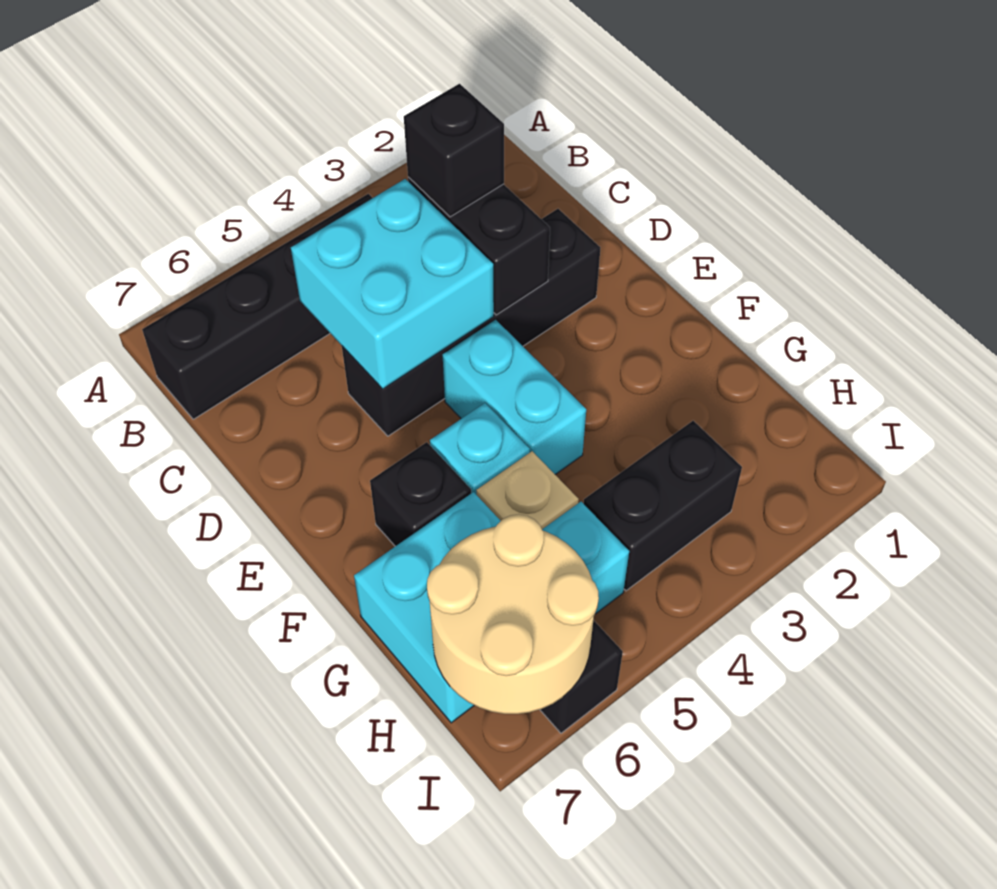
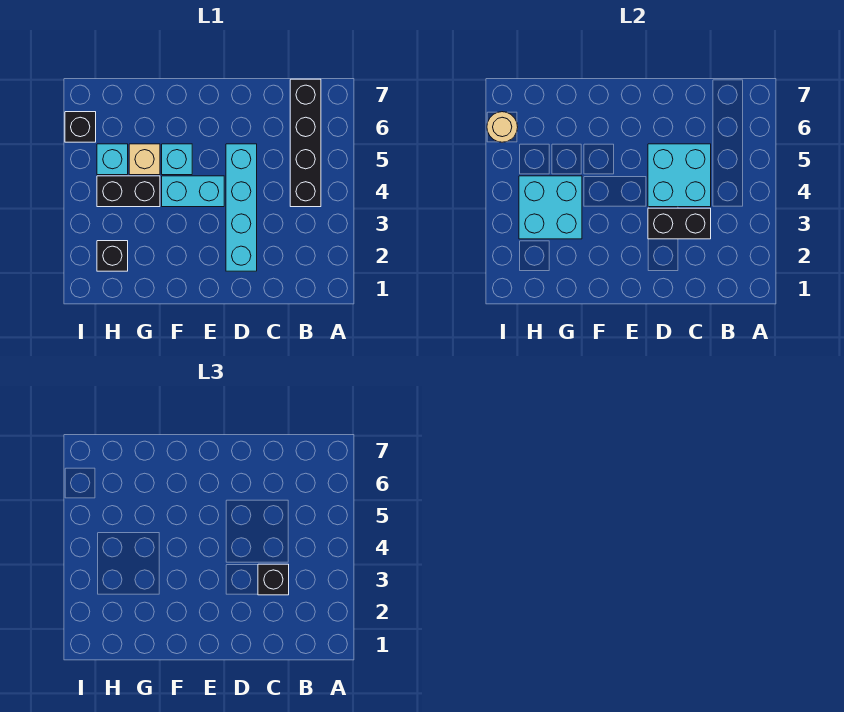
black brick D2:D5 level 1 -> cyan brick D2:D5 level 1
black brick F6 level 1 -> black brick H2 level 1
cyan brick G6:H7 level 1 -> cyan brick G3:H4 level 2
black brick H3:H4 level 1 -> black brick G4:H4 level 1
tan round brick H6:I7 level 2 -> tan round brick I6 level 2

